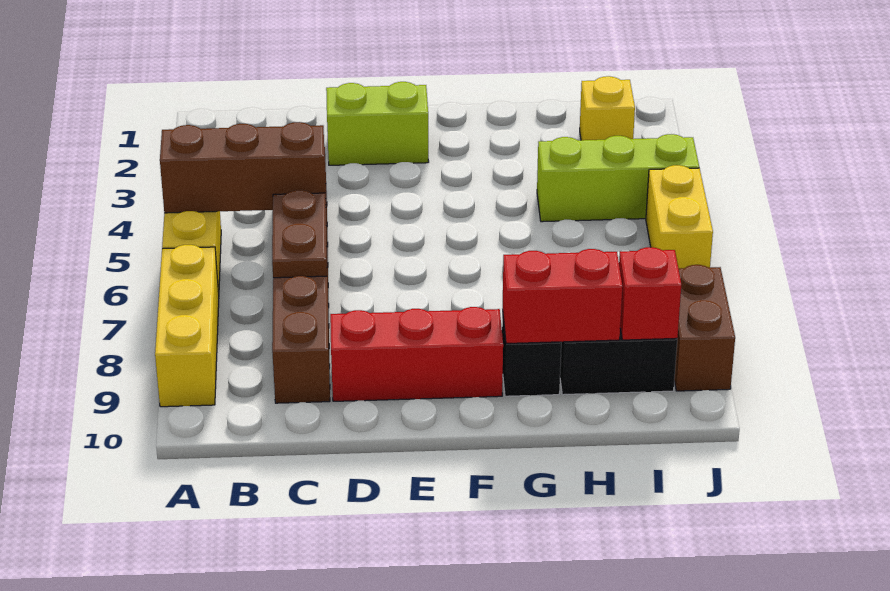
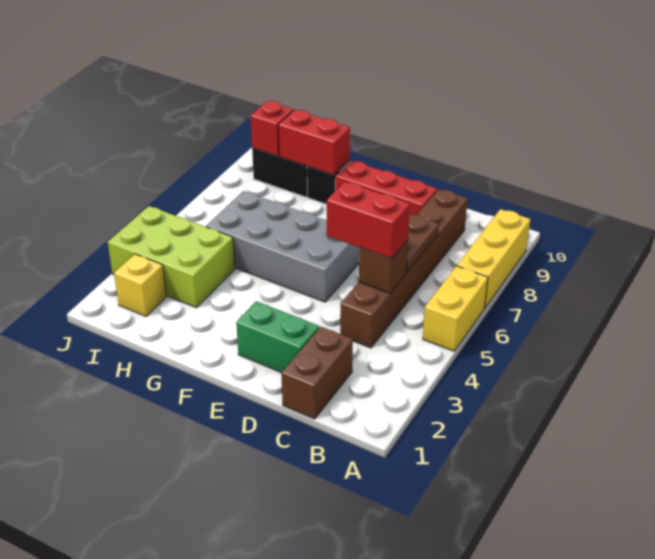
brown brick A5:C5 level 2 -> brown brick C5 level 2
none -> red brick C5:D5 level 3
lime brick D2:E2 level 1 -> green brick D2:E2 level 1
none -> grey brick E5:H6 level 1
lime brick H4:J4 level 1 -> lime brick H3:J4 level 1
yellow brick J5:J6 level 1 -> none
brown brick J8:J9 level 1 -> brown brick C1:C2 level 1

